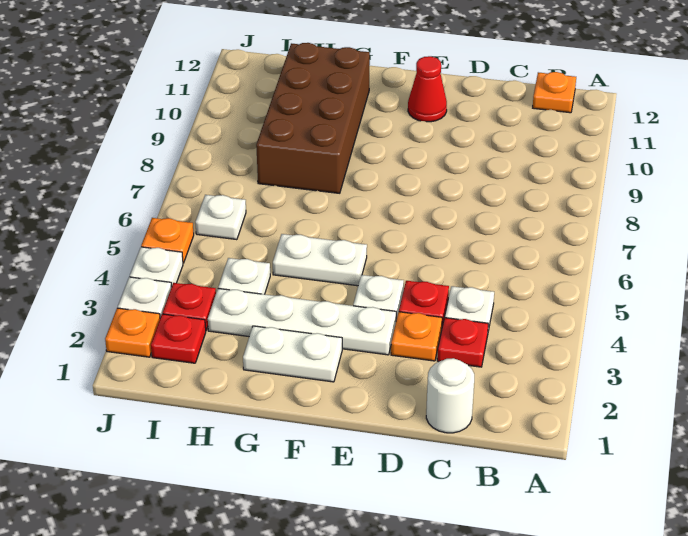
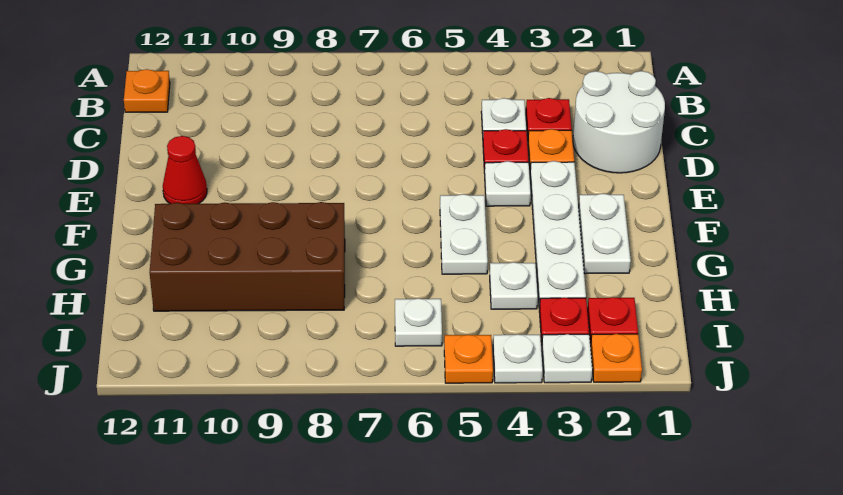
white round brick C1 level 1 -> white round brick C1:D2 level 1

